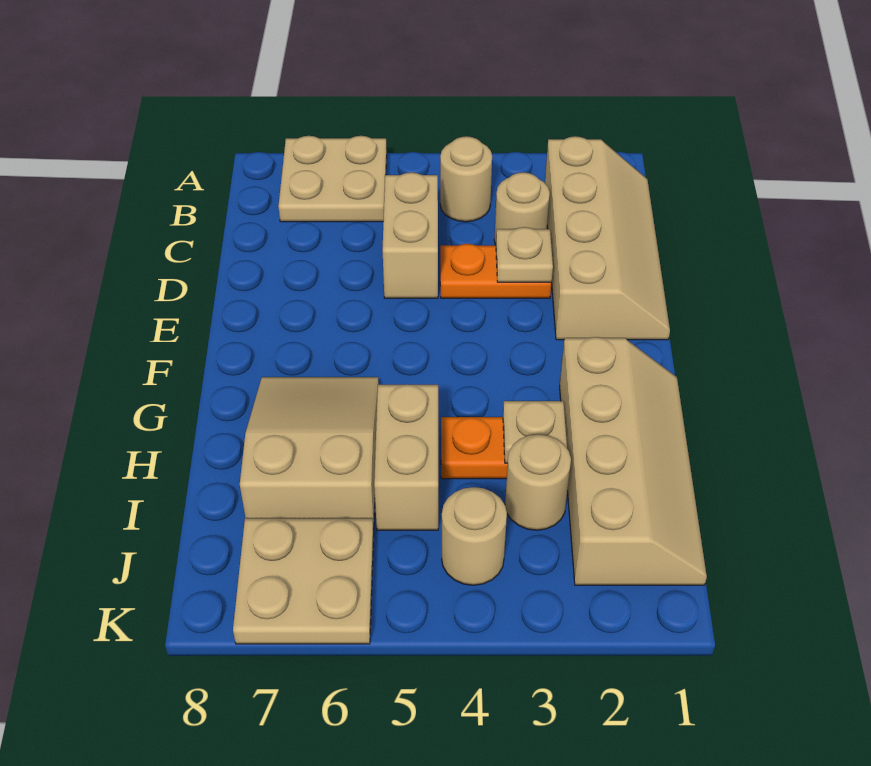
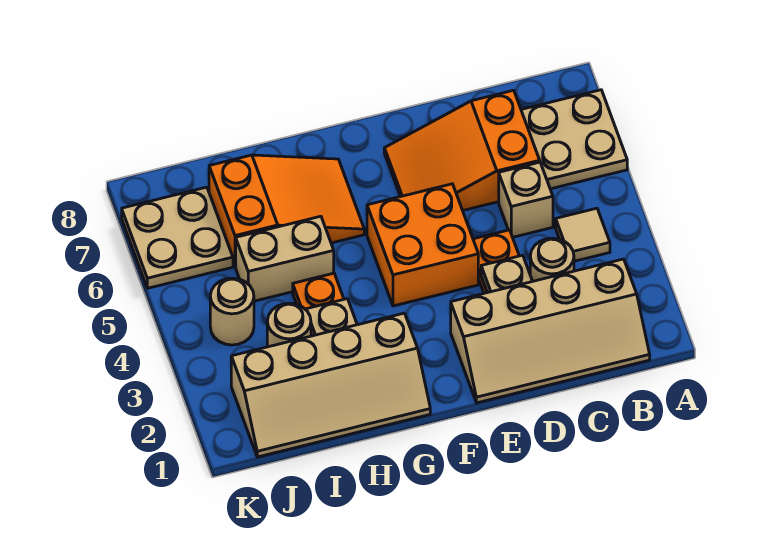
tan round brick B4 level 1 -> tan tile B4 level 1
tan brick C5:D5 level 1 -> tan brick C5 level 1
none -> orange slope C6:E7 level 1 top C
none -> orange brick E4:F5 level 1
tan slope G6:I7 level 1 top I -> orange slope G6:I7 level 1 top I

